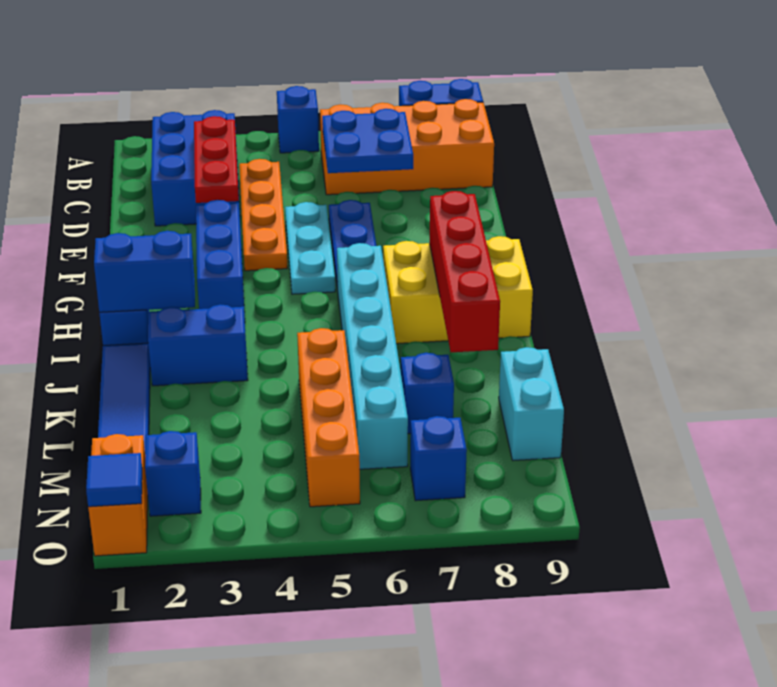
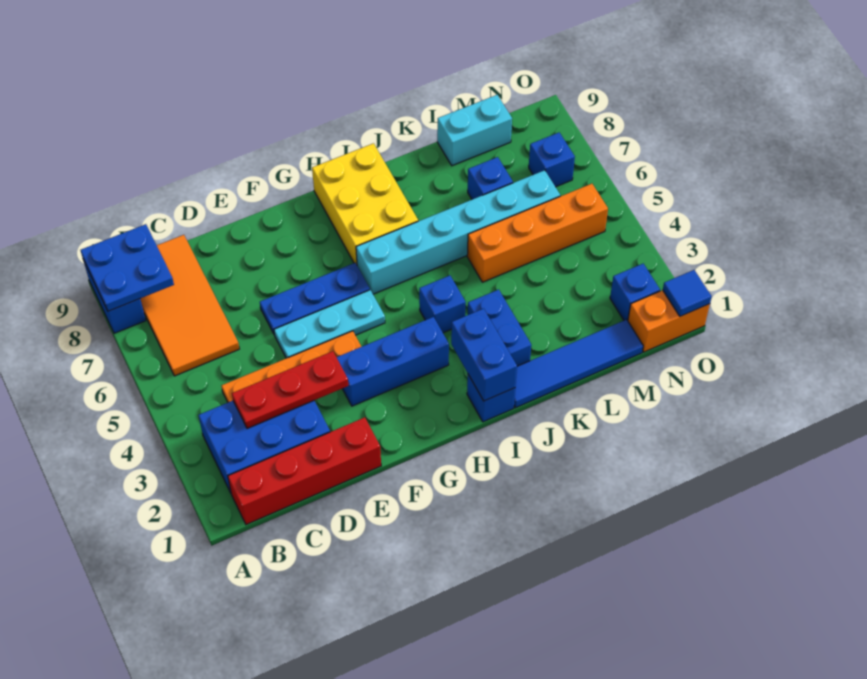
blue brick A5 level 1 -> blue brick I4 level 1
orange brick B6:C9 level 1 -> orange tile B6:C9 level 1
blue plate C6:D7 level 2 -> blue plate A8:B9 level 2
red brick H8:K8 level 2 -> red brick B1:E1 level 1

